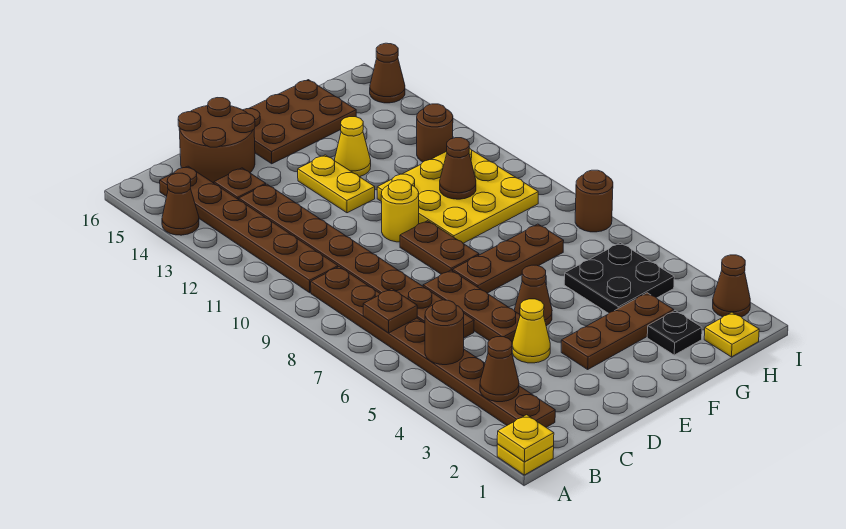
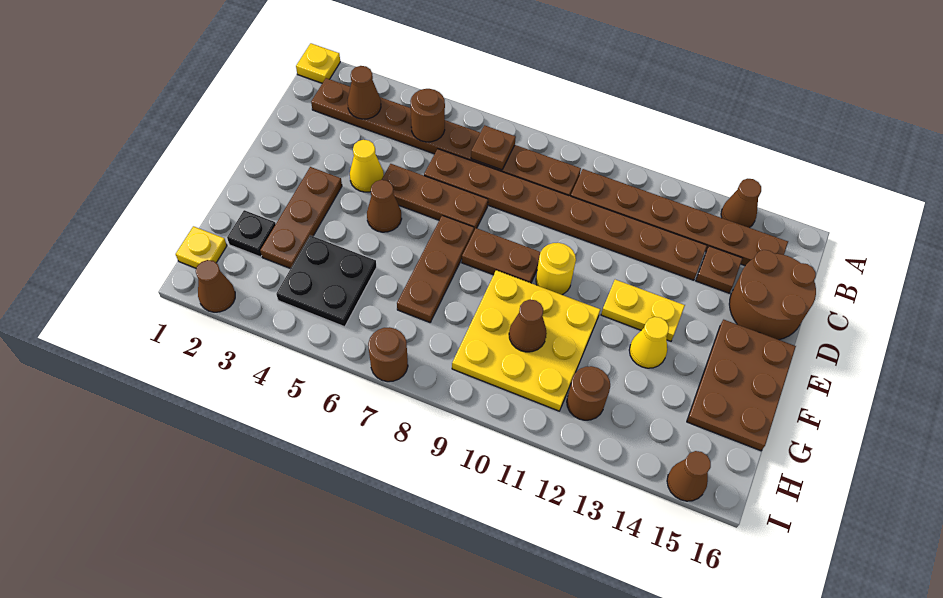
yellow plate A1 level 2 -> none

